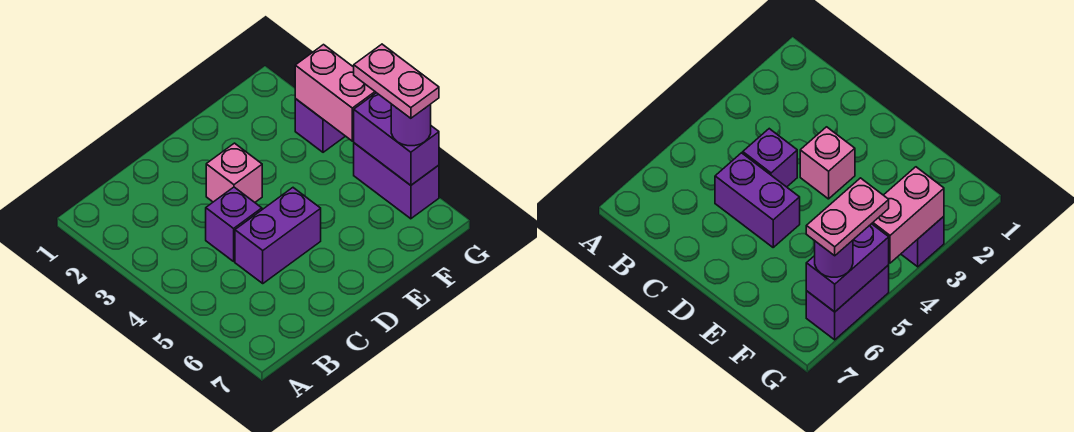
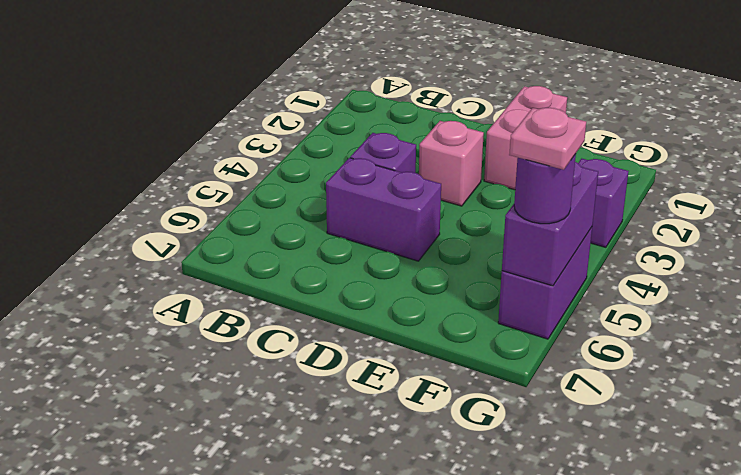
pink brick G3:G4 level 2 -> pink brick E1:E2 level 1
pink plate G5:G6 level 4 -> pink plate G6 level 4

